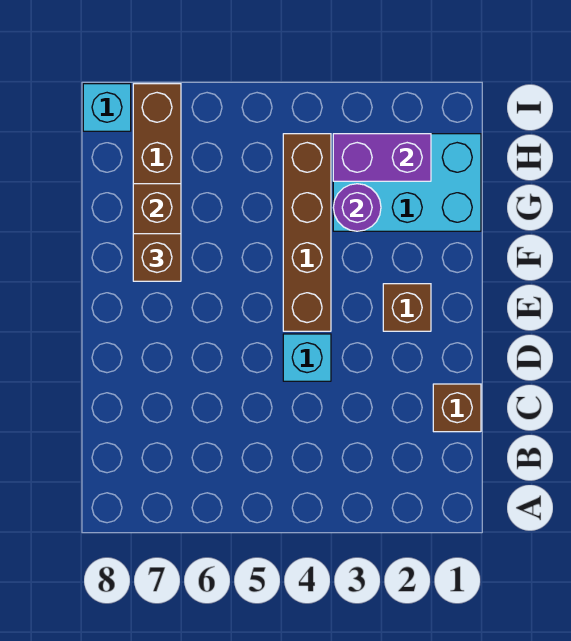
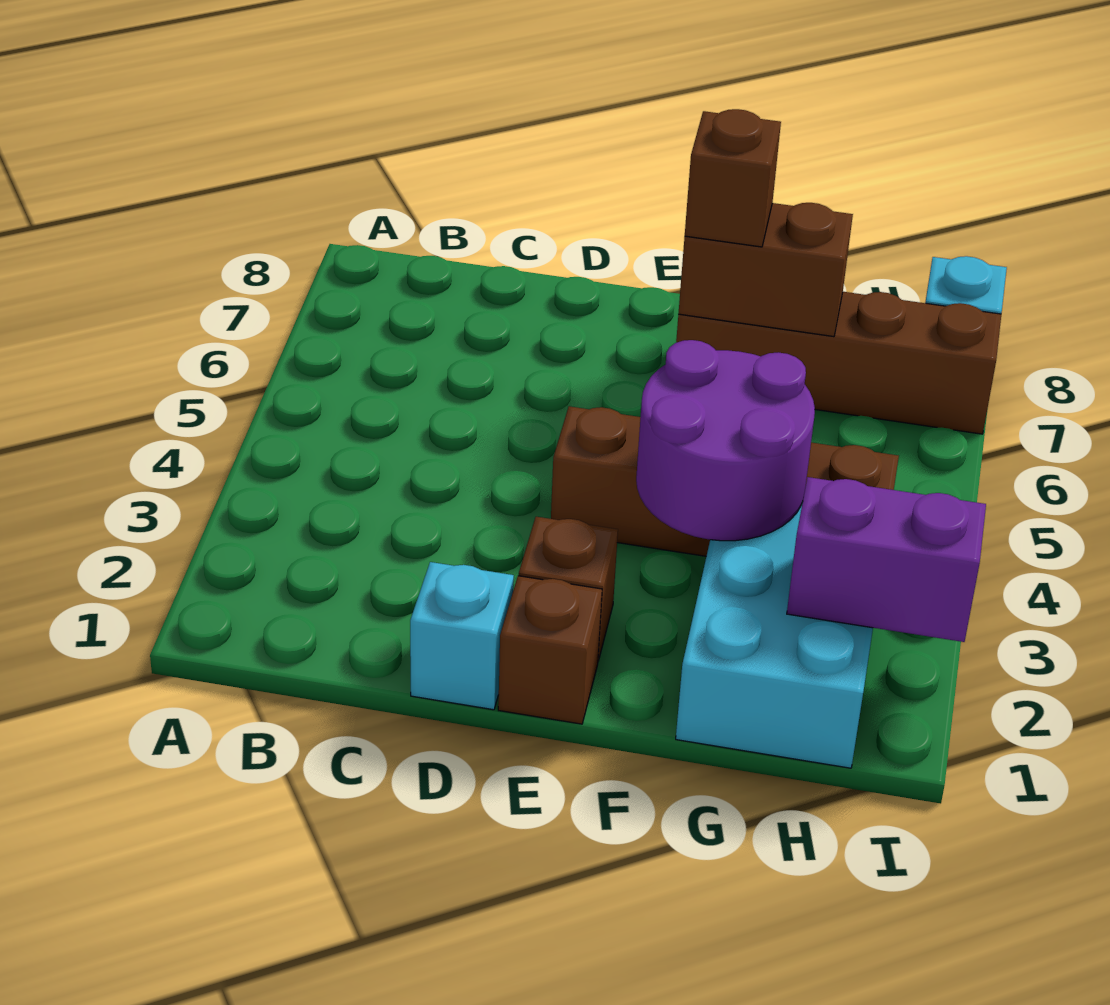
brown brick C1 level 1 -> brown brick E1 level 1
cyan brick D4 level 1 -> cyan brick D1 level 1
purple round brick G3 level 2 -> purple round brick F3:G4 level 2
purple brick H2:H3 level 2 -> purple brick H2:I2 level 2

